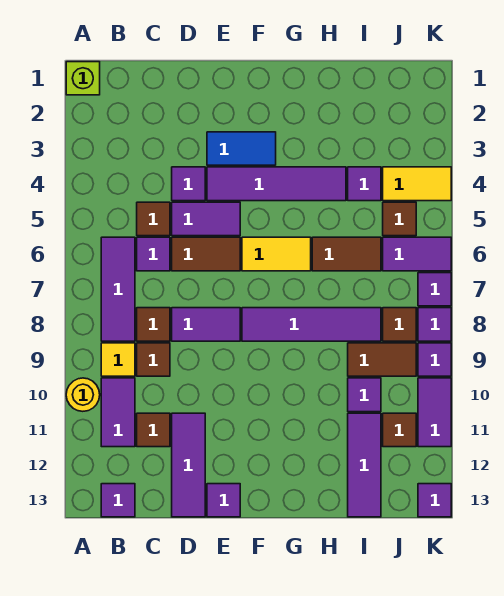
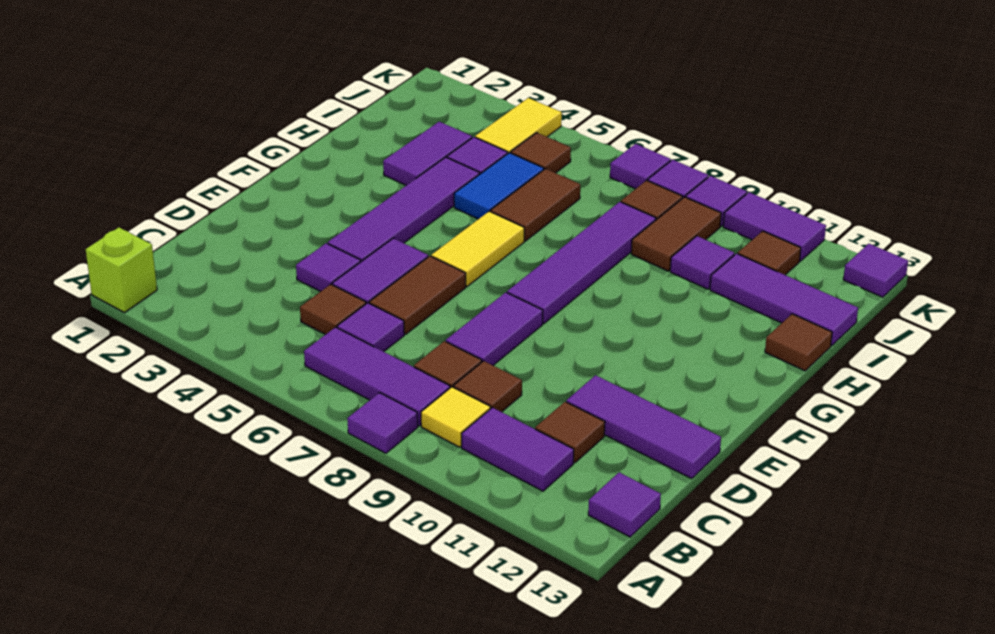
yellow round brick A10 level 1 -> none
blue tile E3:F3 level 1 -> blue tile H5:I5 level 1
purple tile E13 level 1 -> purple tile A8 level 1
none -> brown tile H13 level 1
purple tile J6:K6 level 1 -> purple tile H3:I3 level 1

